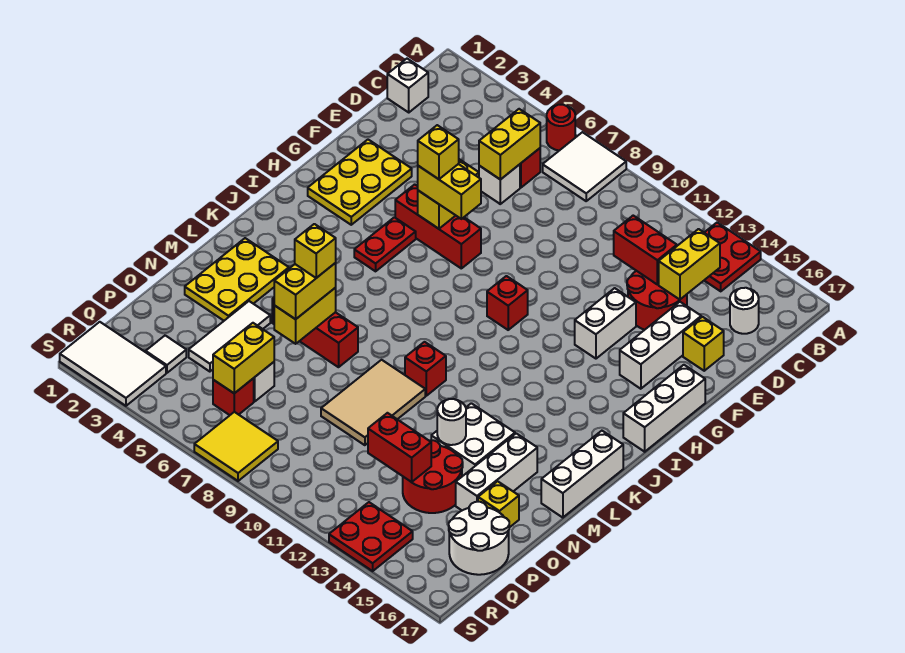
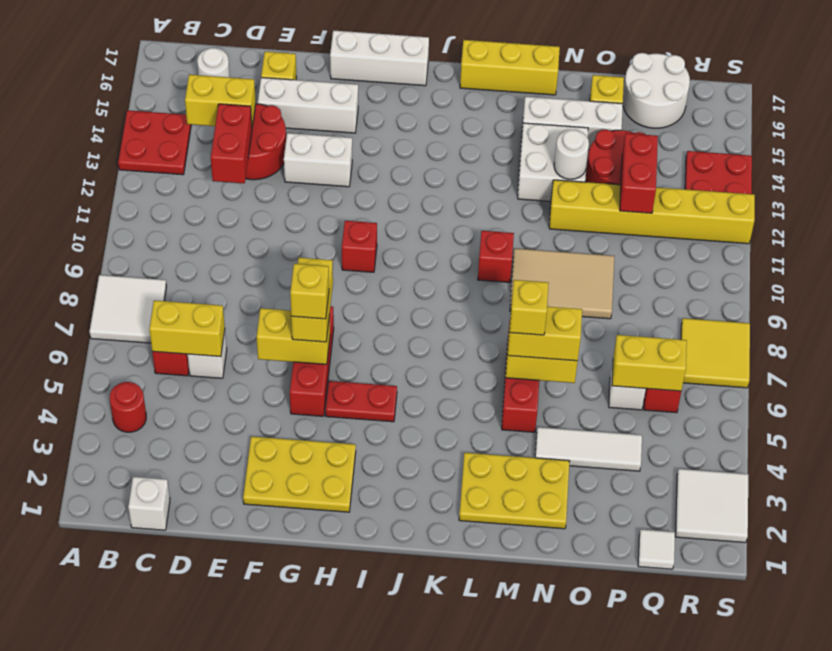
red round brick A6 level 1 -> red round brick B4 level 1
white brick K17:M17 level 1 -> yellow brick K17:M17 level 1
none -> yellow brick N12:S12 level 1
white tile Q3 level 1 -> white tile Q1 level 1
white tile R1:S3 level 1 -> white tile R2:S3 level 1

